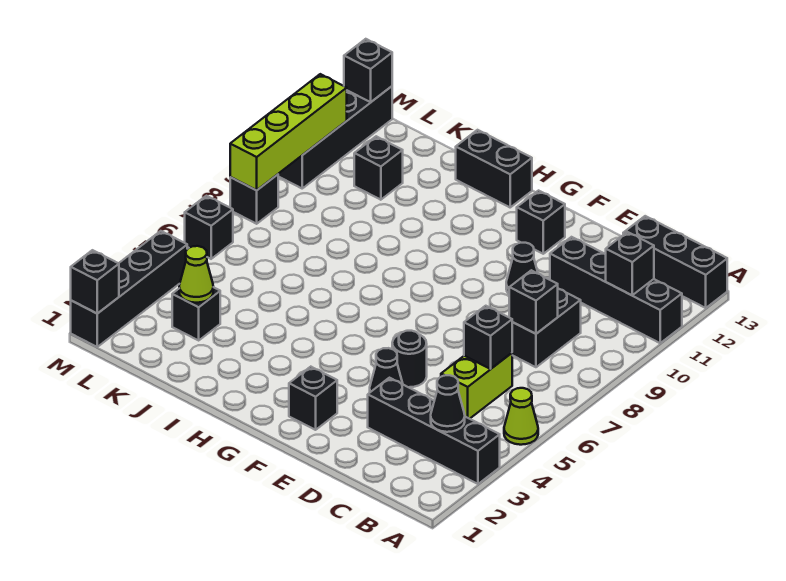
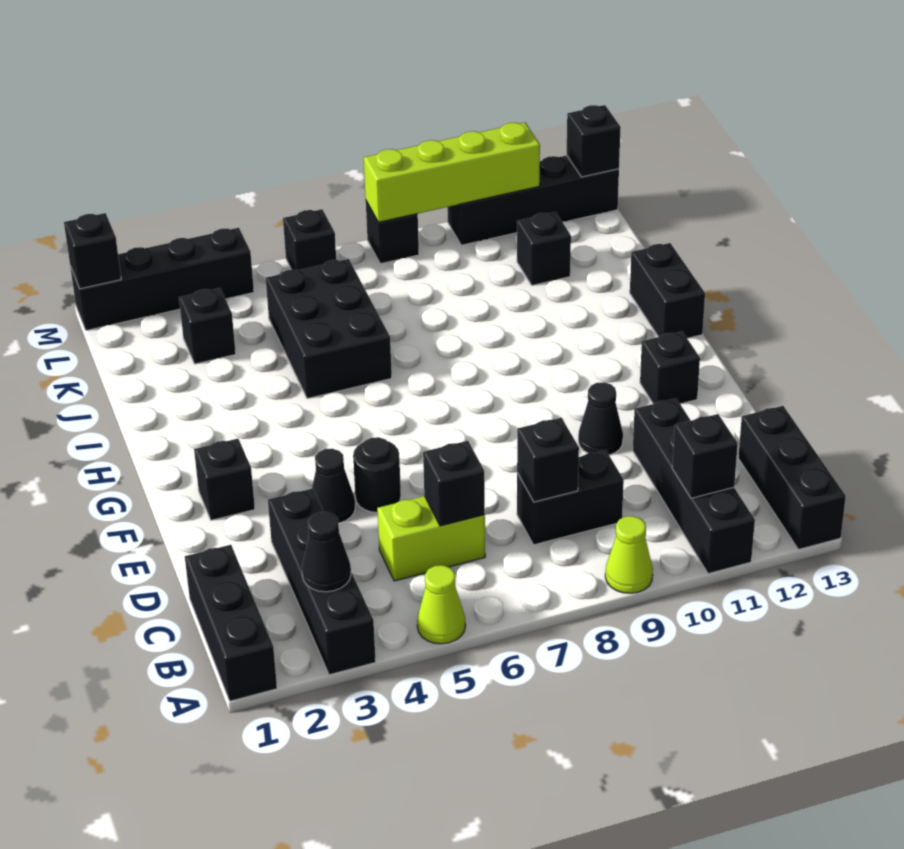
none -> black brick A1:C1 level 1
none -> black brick I5:K6 level 1
lime cone K3 level 2 -> lime cone A9 level 1

